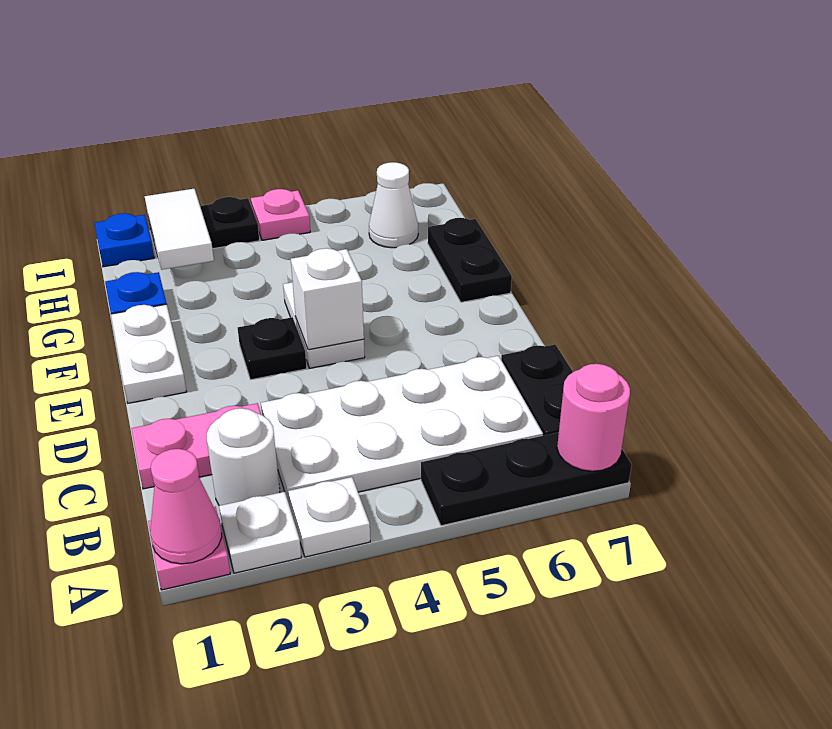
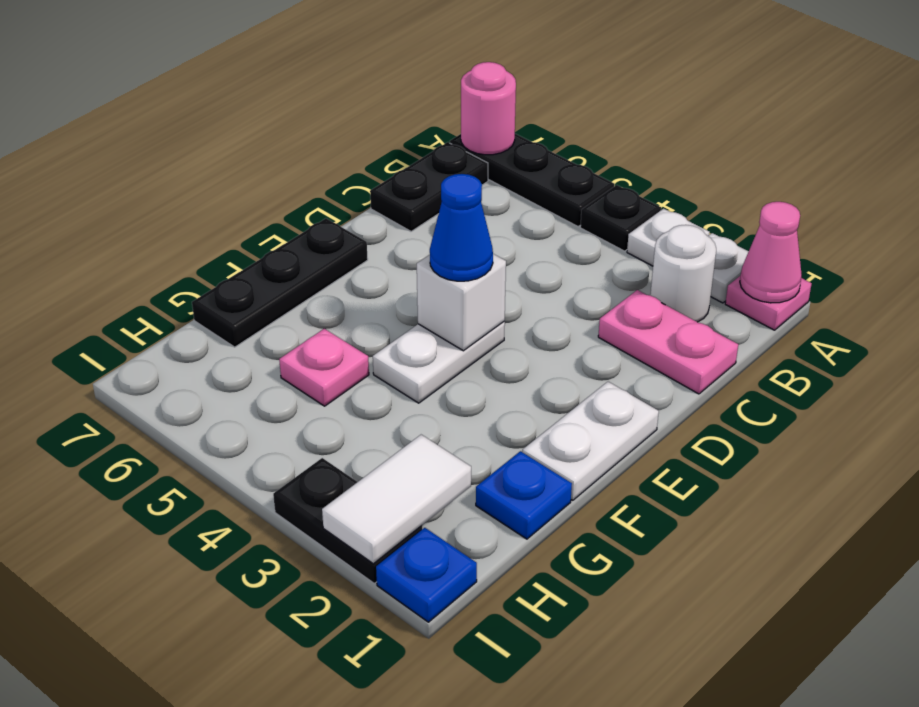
white plate B3:C6 level 1 -> none
black plate E3 level 1 -> black plate A4 level 1
none -> blue cone E4 level 3
black plate F7:G7 level 1 -> black plate E7:G7 level 1
white cone H6 level 1 -> none
pink plate I4 level 1 -> pink plate G5 level 1

